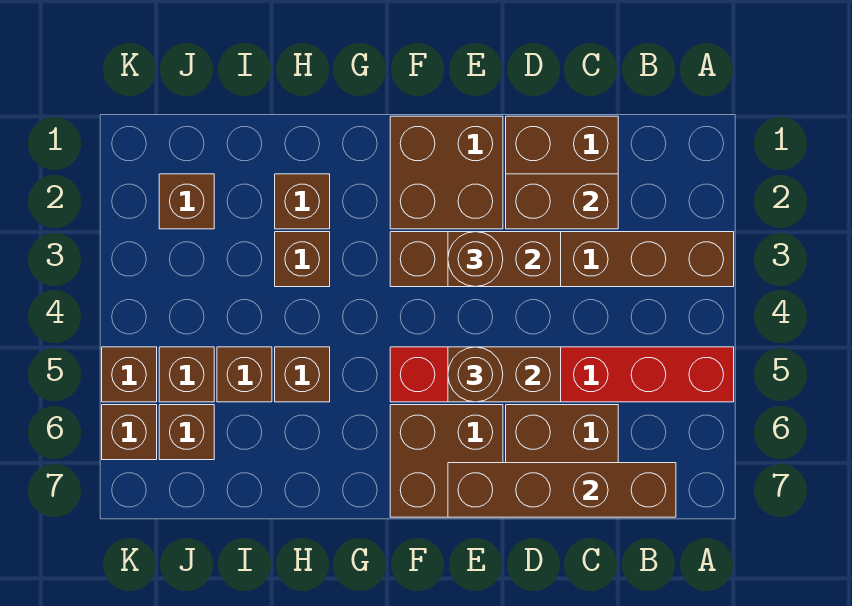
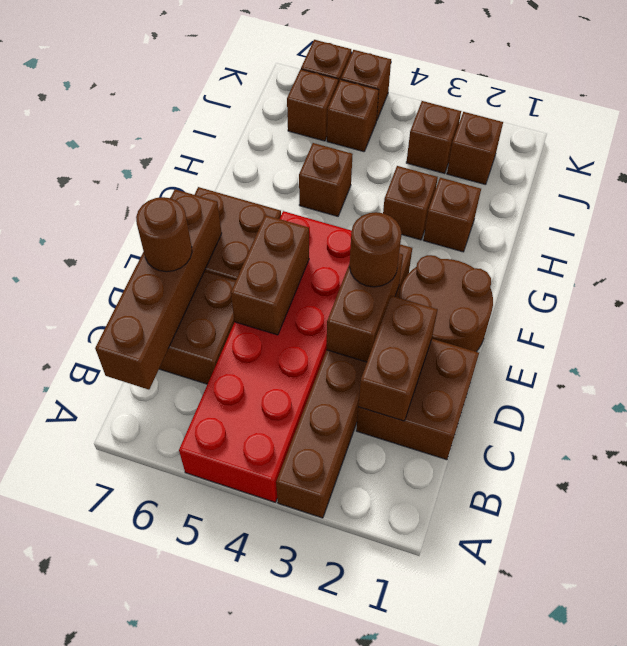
red brick A5:F5 level 1 -> red brick A4:F5 level 1
brown brick E1:F2 level 1 -> brown round brick E1:F2 level 1
brown round brick E5 level 3 -> brown round brick D7 level 3
brown brick I5 level 1 -> brown brick J3 level 1

